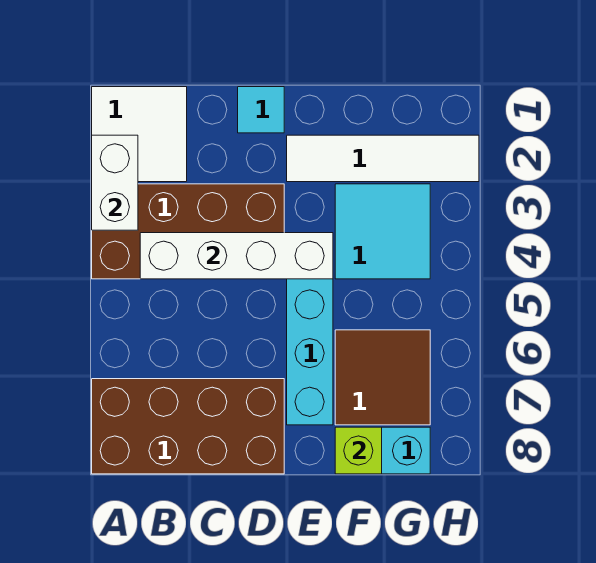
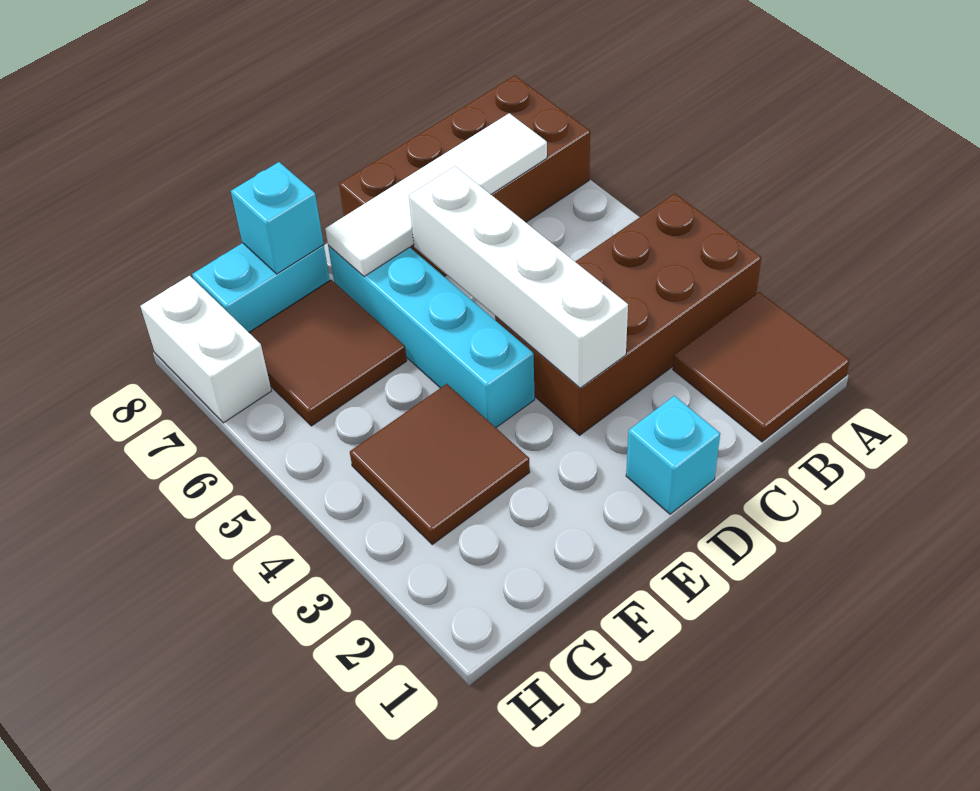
white tile A1:B2 level 1 -> brown tile A1:B2 level 1
white brick A2:A3 level 2 -> white brick H7:H8 level 1
white brick B4:E4 level 2 -> white brick D3:D6 level 2
cyan tile D1 level 1 -> cyan brick D1 level 1
white tile E2:H2 level 1 -> white tile B7:E7 level 2
cyan tile F3:G4 level 1 -> brown tile F3:G4 level 1
lime brick F8 level 2 -> cyan brick F8 level 2

